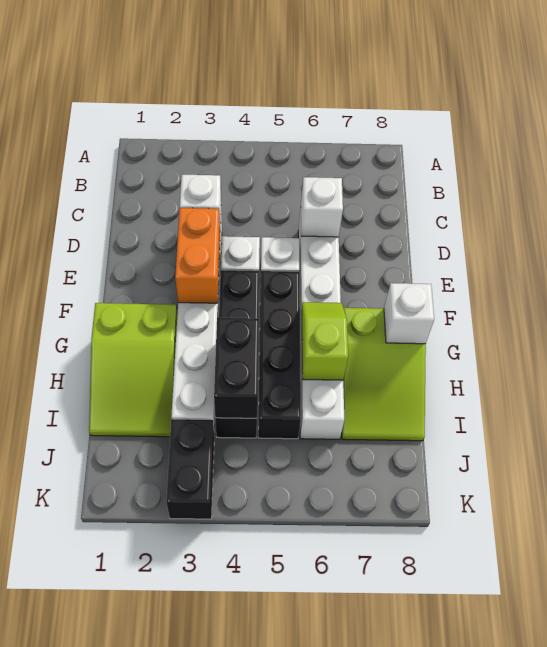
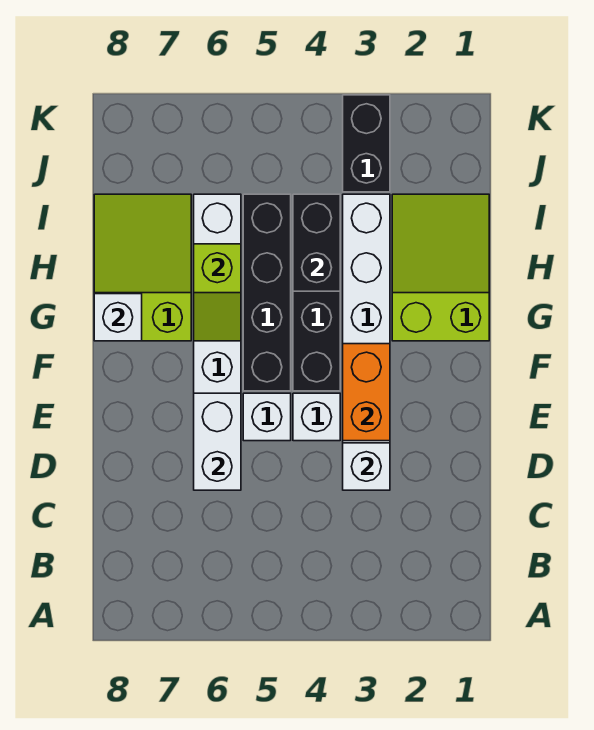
white brick D6 level 2 -> white brick D6:E6 level 2

